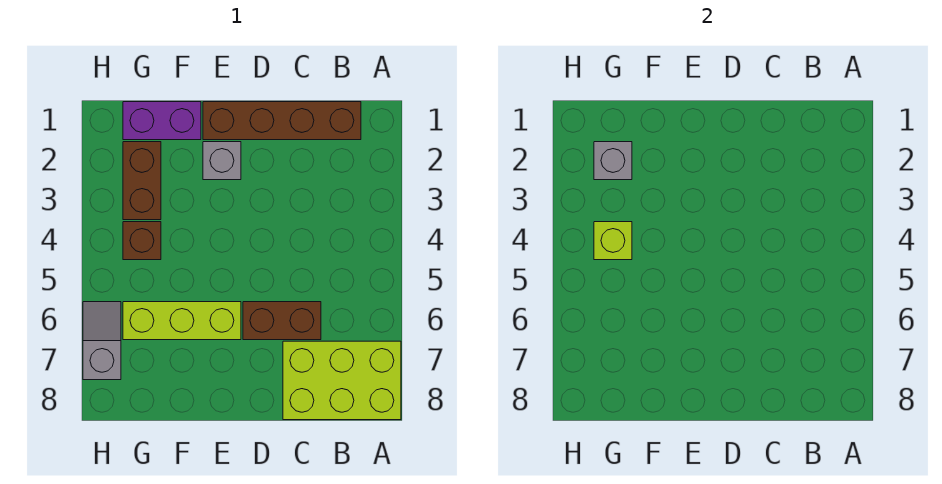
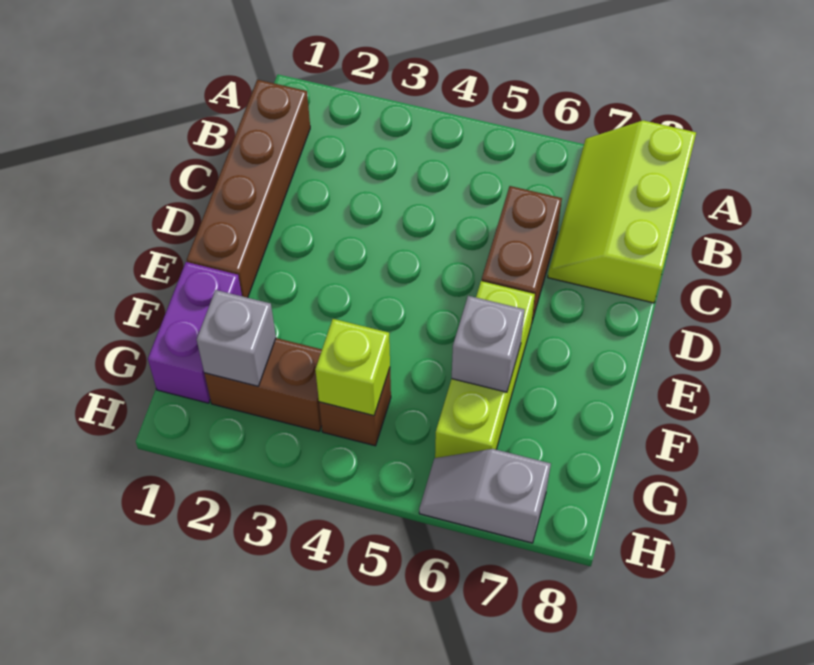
lime brick A7:C8 level 1 -> lime slope A7:C8 level 1 top 8
grey brick E2 level 1 -> grey brick F6 level 2

